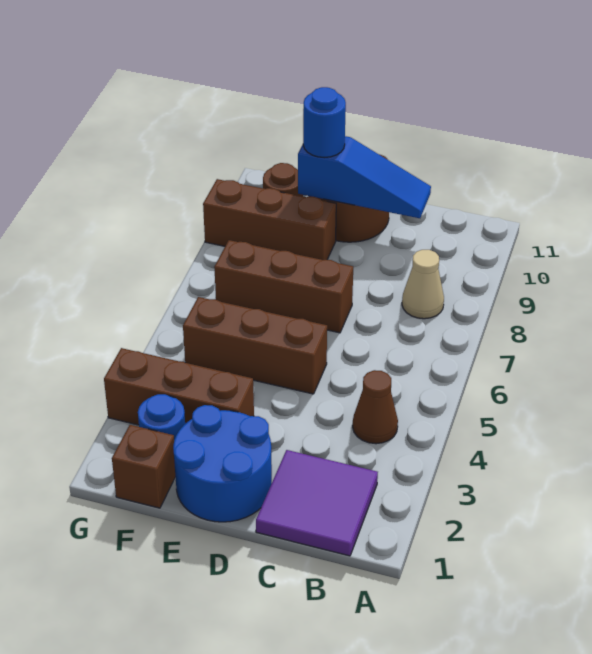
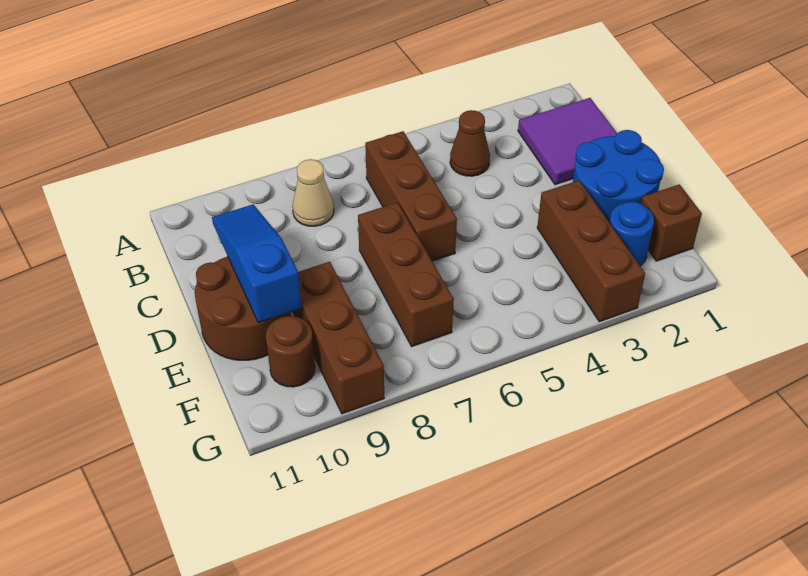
brown brick D5:F5 level 1 -> brown brick B6:D6 level 1
blue round brick E10 level 3 -> none

